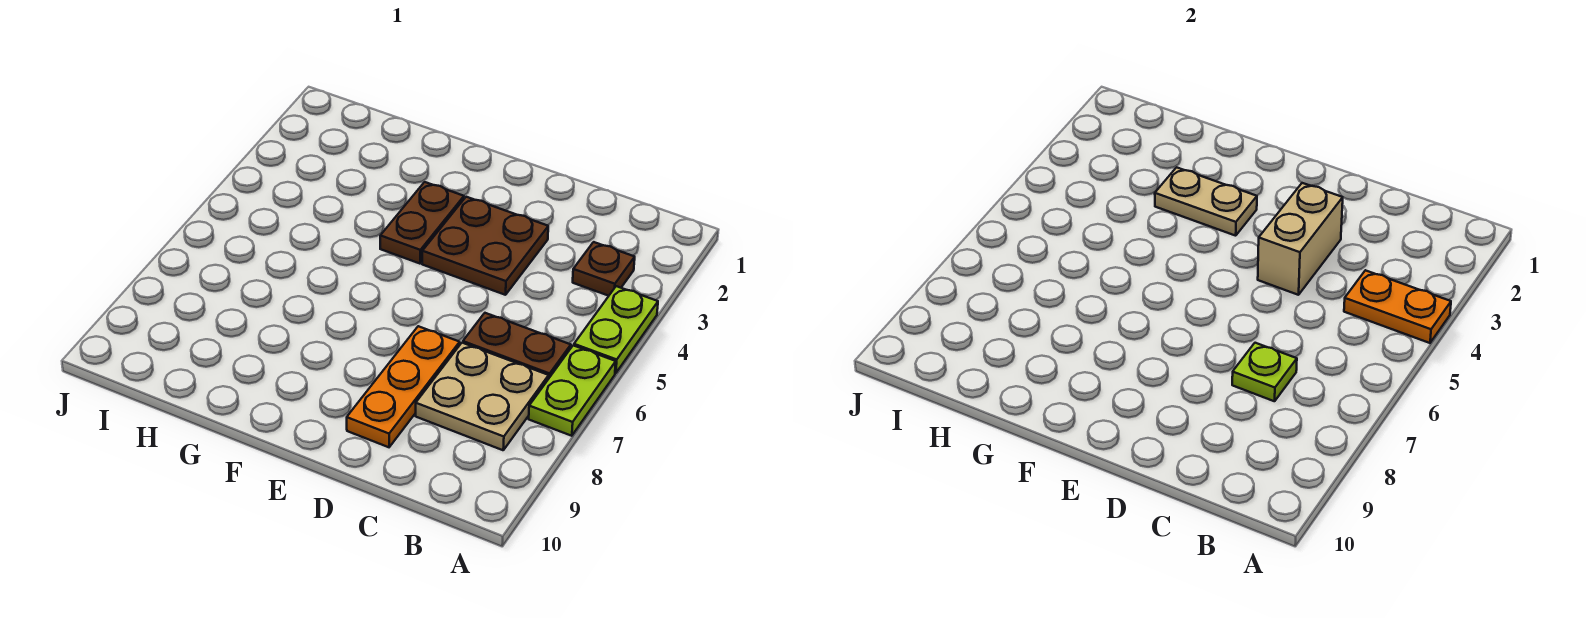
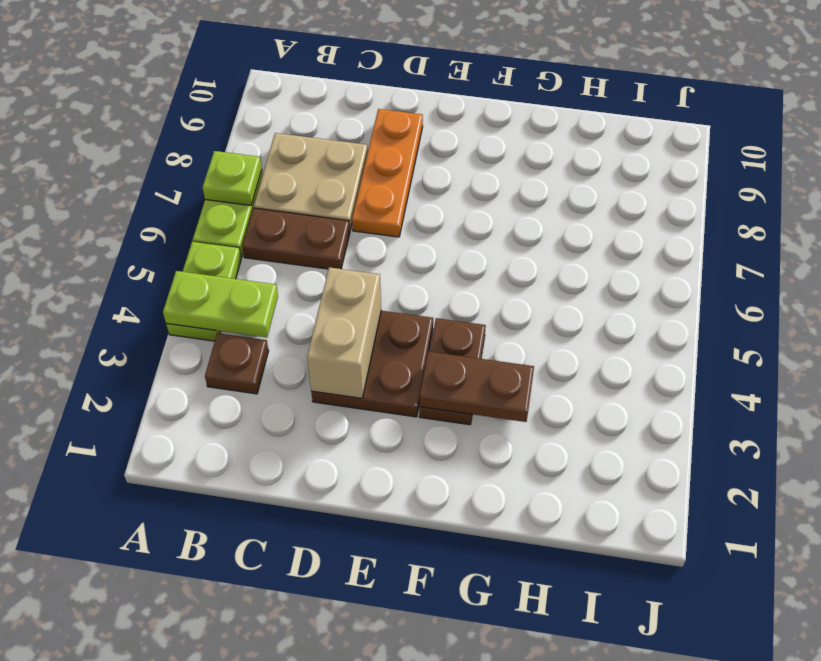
orange plate A4:B4 level 2 -> lime plate A4:B4 level 2
lime plate C7 level 2 -> lime plate A7 level 2
tan plate F3:G3 level 2 -> brown plate F3:G3 level 2

